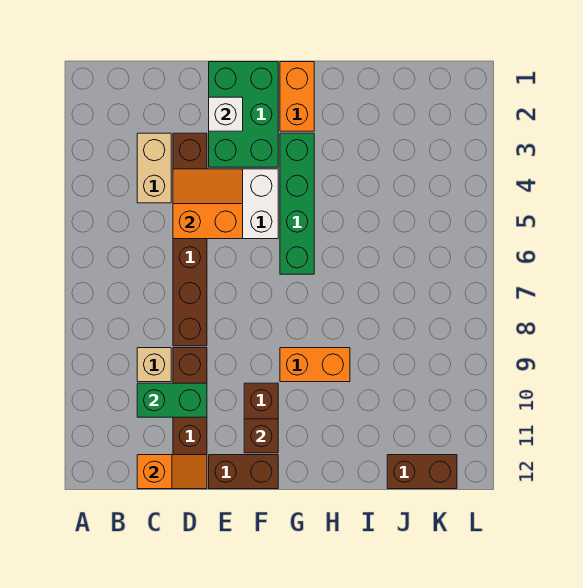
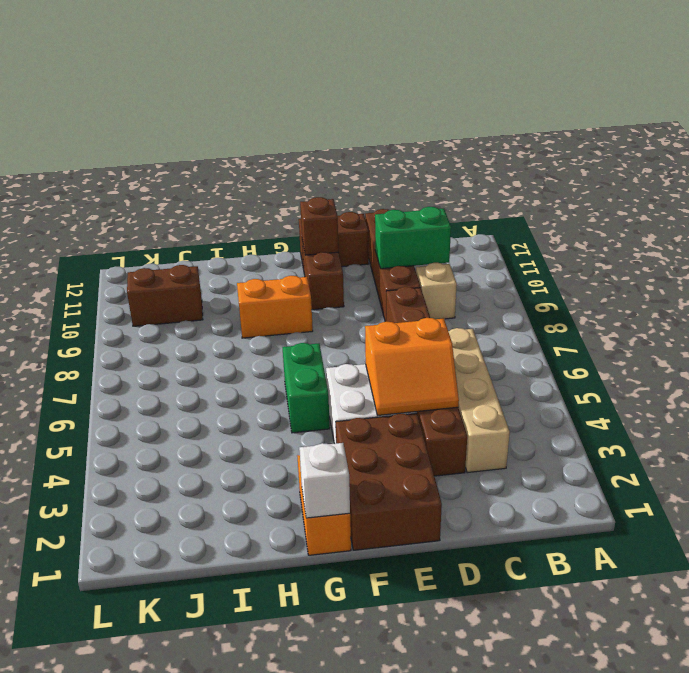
tan brick C3:C4 level 1 -> tan brick C3:C6 level 1
orange slope C12:D12 level 2 top C -> none
green brick E1:F3 level 1 -> brown brick E1:F3 level 1
white brick E2 level 2 -> white brick G1 level 2
green brick G3:G6 level 1 -> green brick G5:G6 level 1
brown brick J12:K12 level 1 -> brown brick J10:K10 level 1

